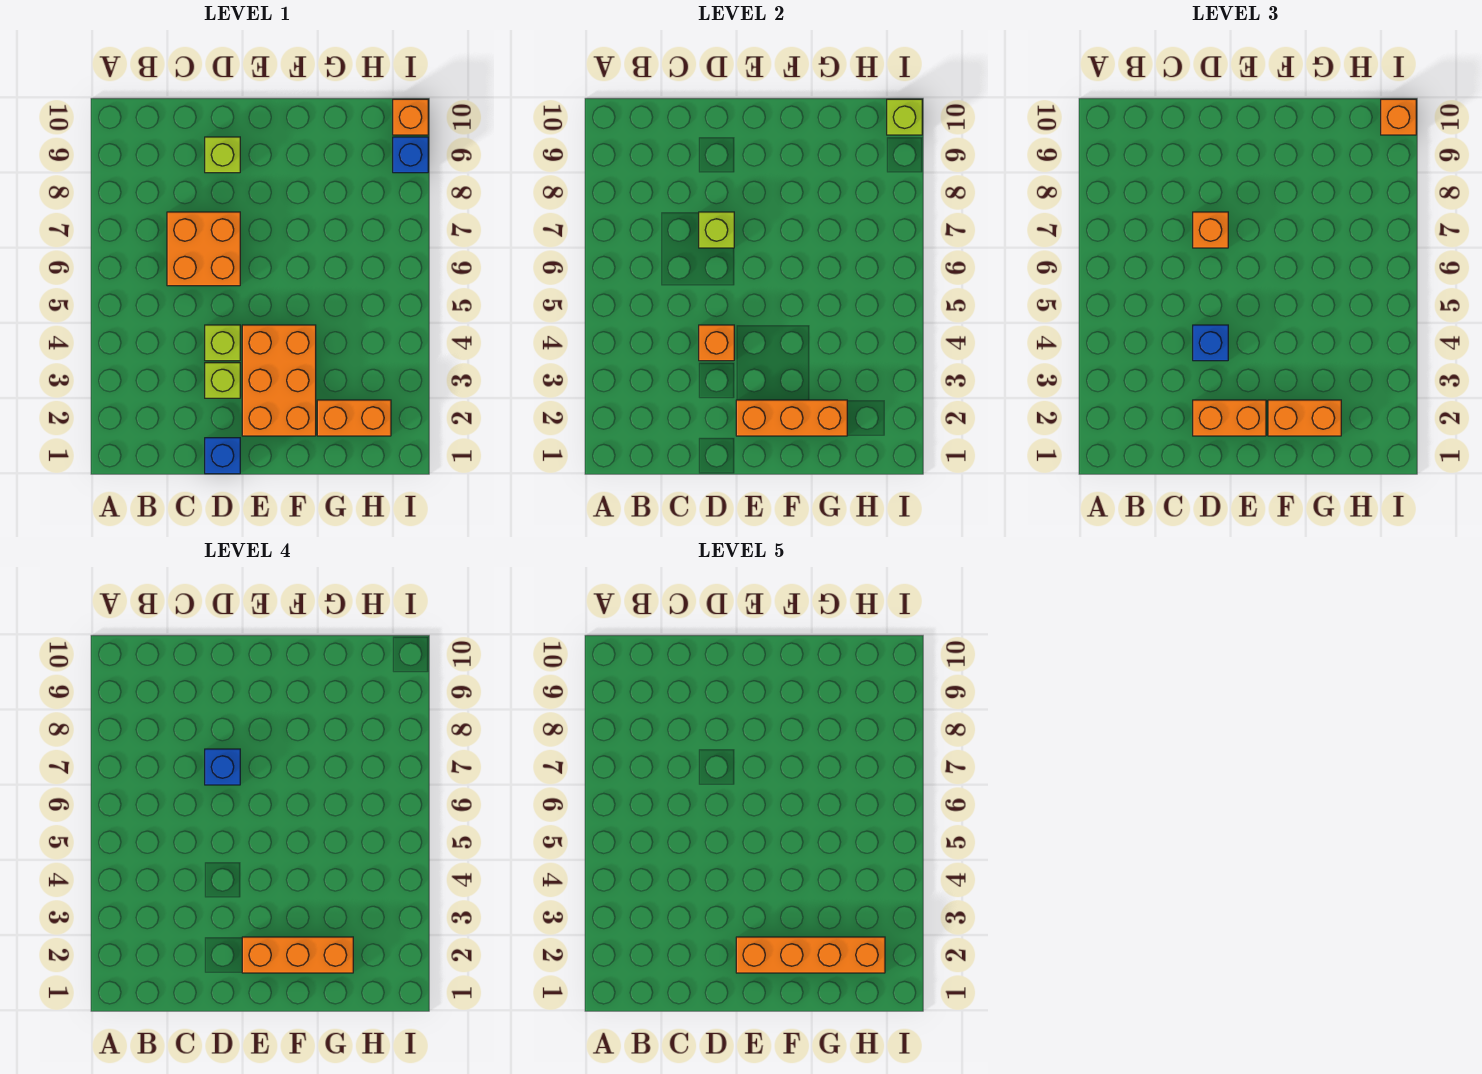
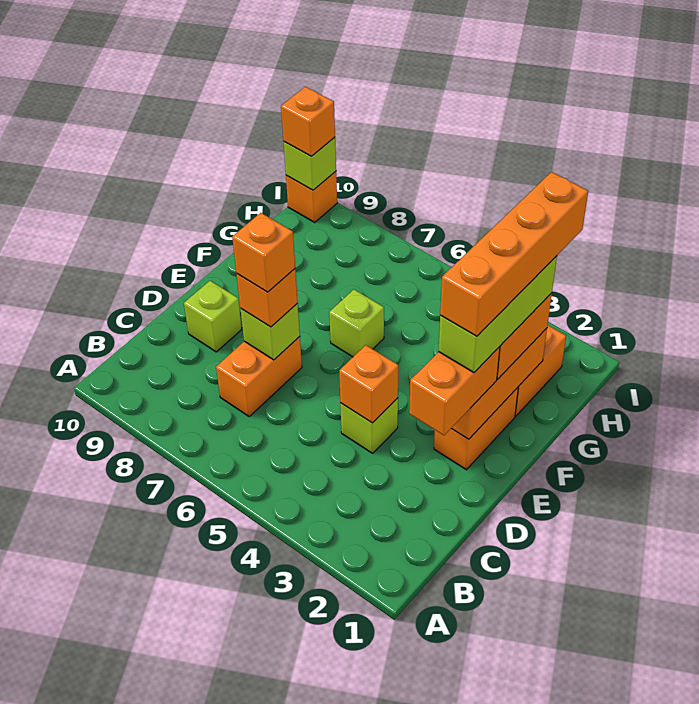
orange brick C6:D7 level 1 -> orange brick C7:D7 level 1
blue brick D1 level 1 -> none
lime brick D3 level 1 -> lime brick F6 level 1
blue brick D4 level 3 -> none
blue brick D7 level 4 -> orange brick D7 level 4
orange brick E2:F4 level 1 -> orange brick E2:F2 level 1
orange brick E2:G2 level 4 -> lime brick E2:G2 level 4
blue brick I9 level 1 -> none

